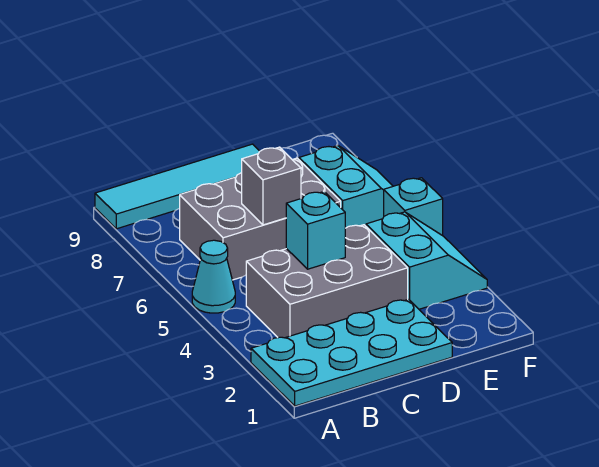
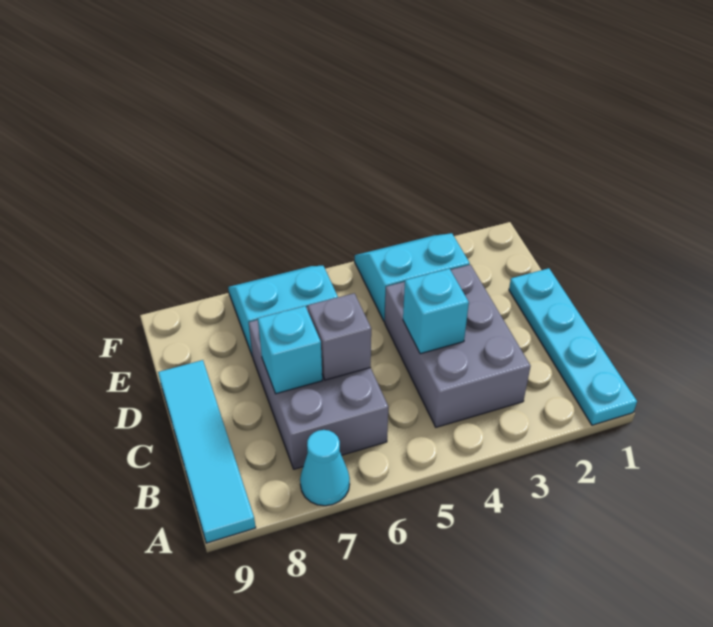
cyan plate A1:D2 level 1 -> cyan plate A1:D1 level 1
cyan cone A5 level 1 -> cyan cone A7 level 1
cyan brick F5 level 1 -> cyan brick C7 level 2

